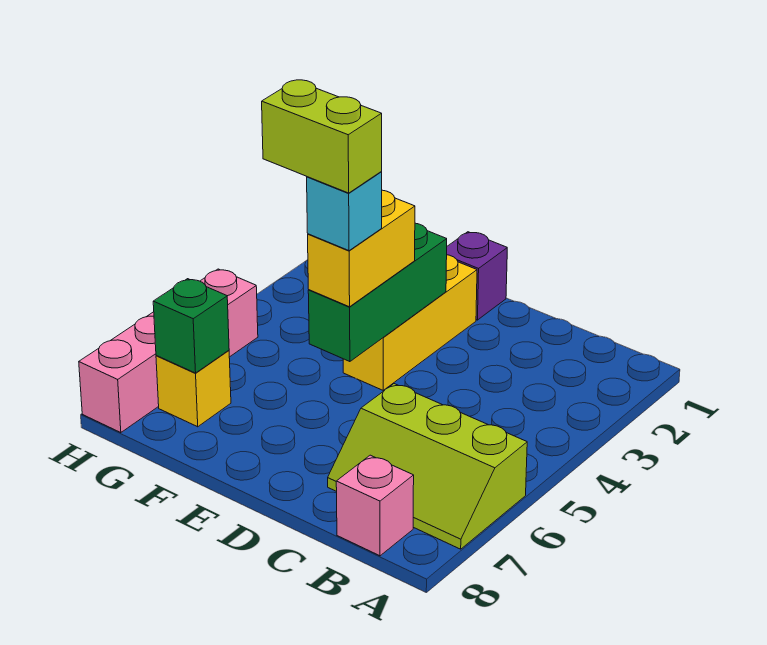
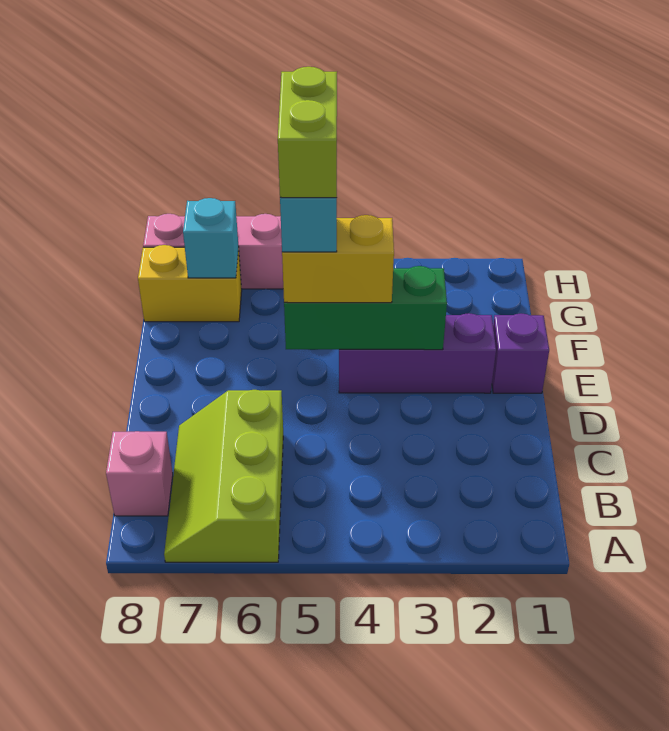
yellow brick E2:E4 level 1 -> purple brick E2:E4 level 1
yellow brick G7 level 1 -> yellow brick G7:G8 level 1
green brick G7 level 2 -> cyan brick G7 level 2

